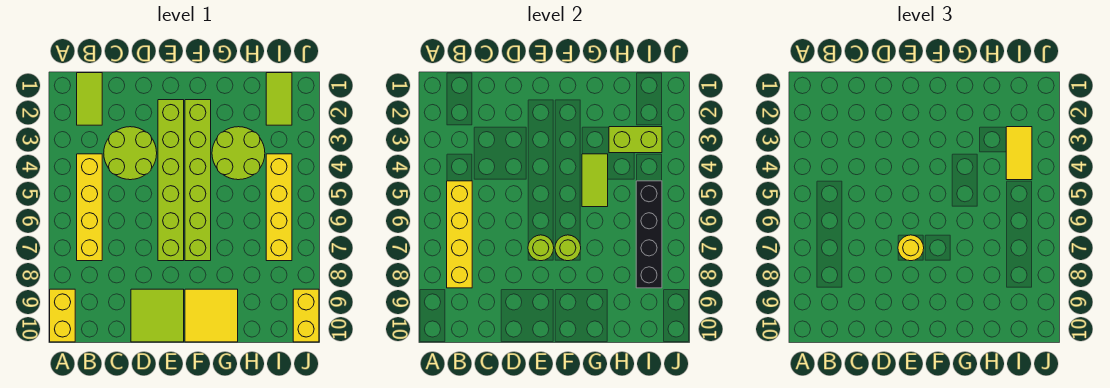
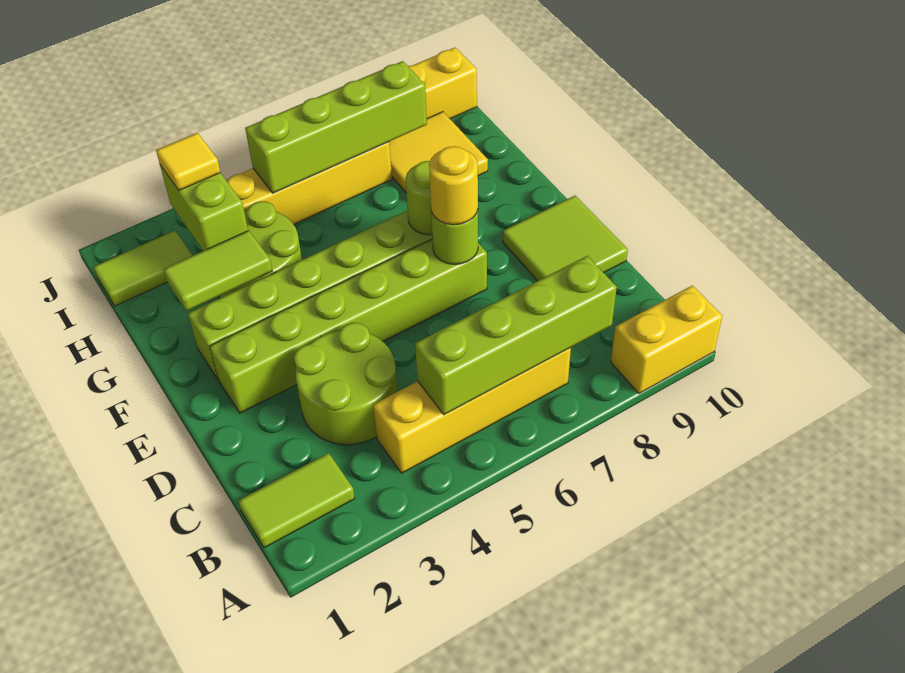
yellow brick B5:B8 level 2 -> lime brick B5:B8 level 2
yellow tile F9:G10 level 1 -> yellow tile H8:I9 level 1
lime tile G4:G5 level 2 -> lime tile G2:G3 level 2
yellow tile I3:I4 level 3 -> yellow tile I3 level 3
black brick I5:I8 level 2 -> lime brick I5:I8 level 2

